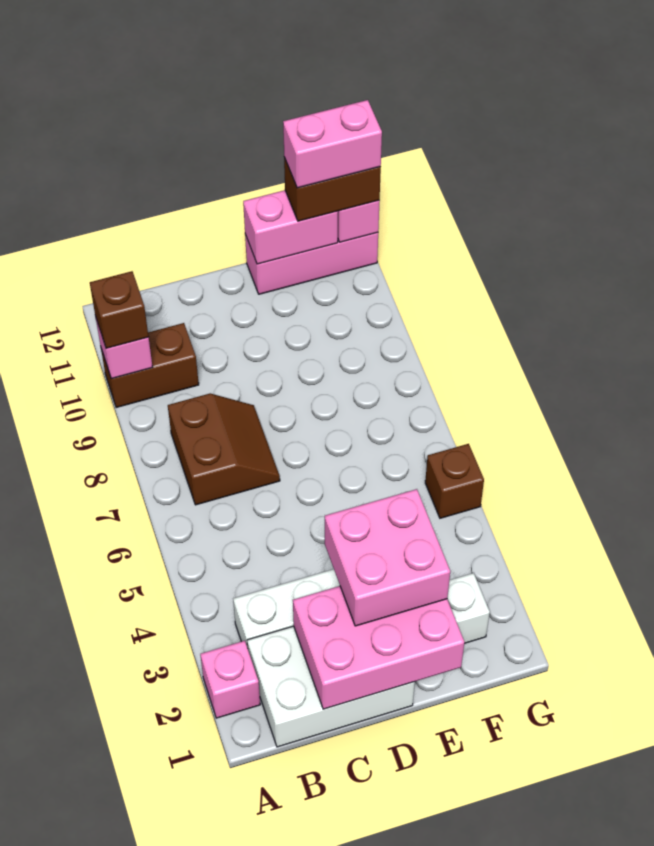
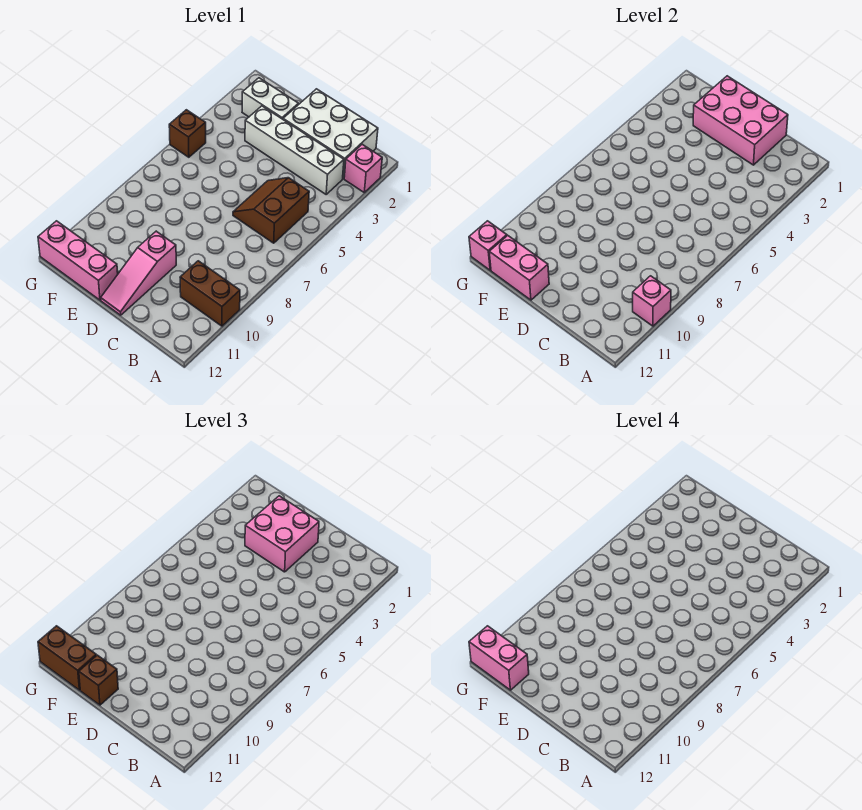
brown brick A10 level 3 -> brown brick E12 level 3
brown slope B7:C8 level 1 top B -> brown slope B5:C6 level 1 top B
none -> pink slope D10:D12 level 1 top 10

